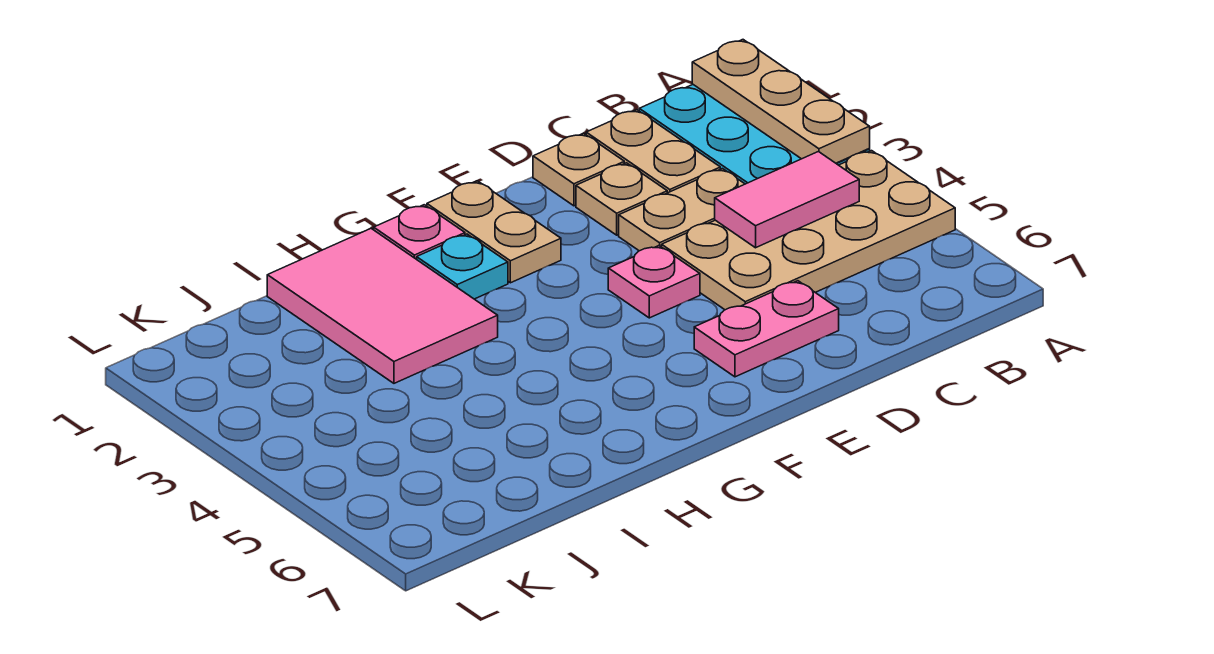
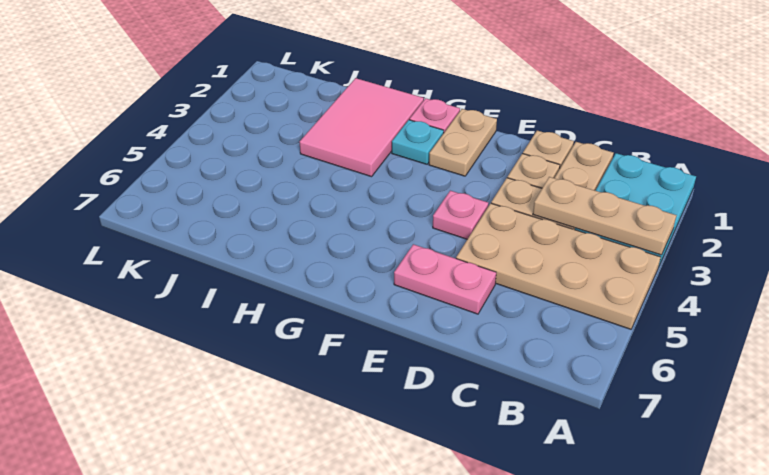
tan plate A1:A3 level 2 -> tan plate A3:C3 level 2
pink tile B4:C4 level 2 -> none

